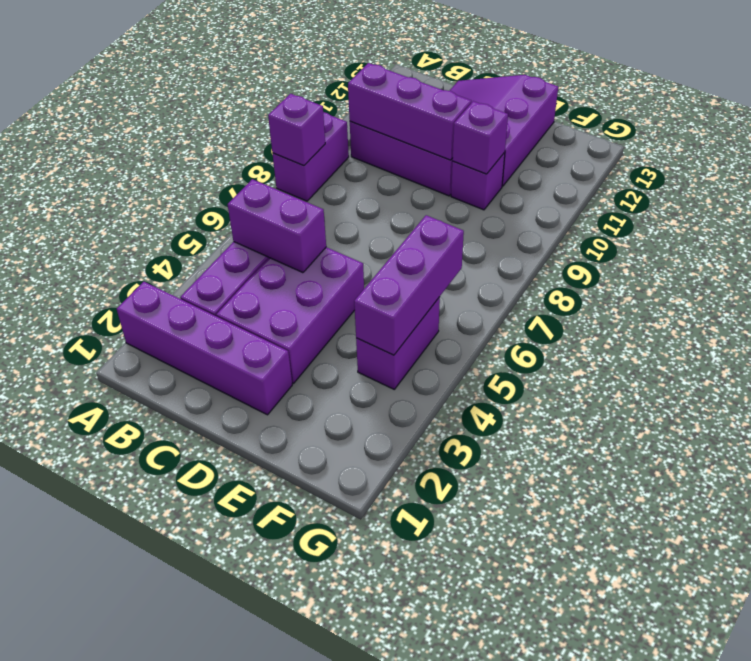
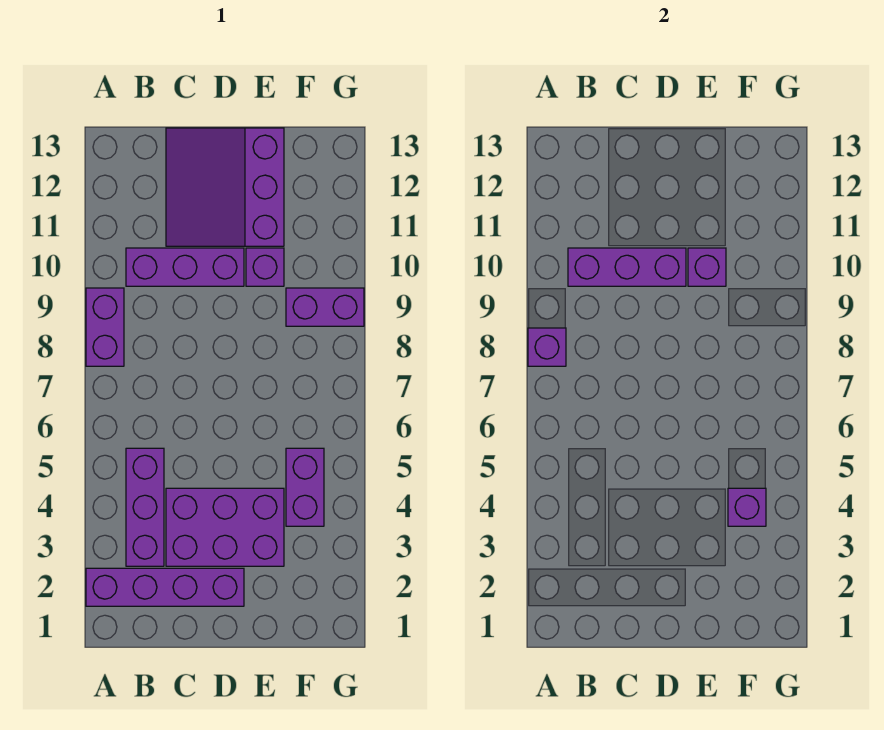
purple brick B5:C5 level 2 -> purple brick F9:G9 level 1
purple brick C3:D5 level 1 -> purple brick C3:E4 level 1
purple brick F4:F6 level 2 -> purple brick F4 level 2

